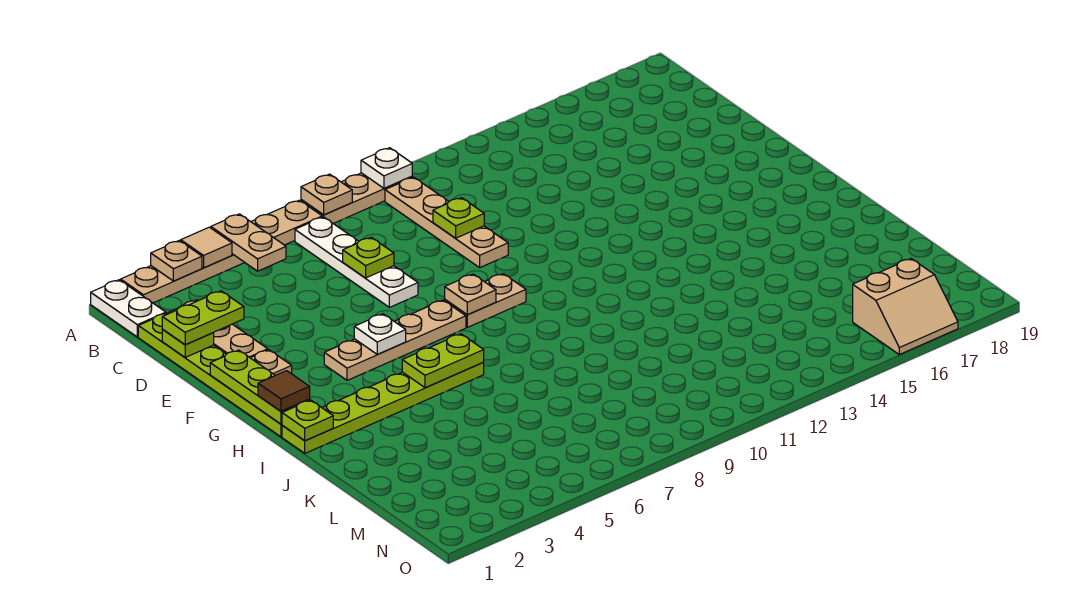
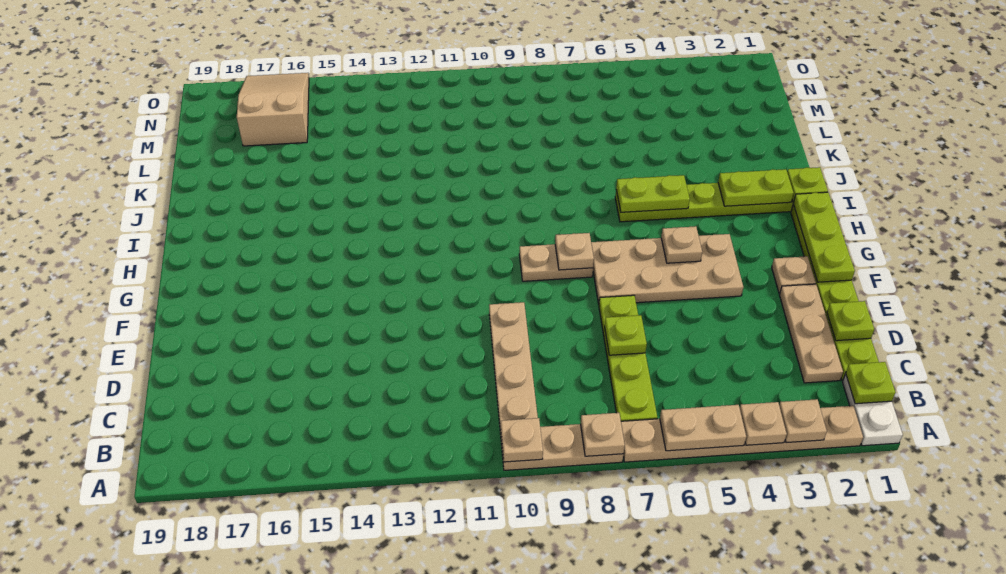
tan tile A4 level 2 -> tan plate A4 level 2
tan plate A5:B5 level 2 -> tan plate A5:A6 level 2
white plate A10 level 2 -> tan plate A10 level 2
white plate B7:E7 level 1 -> lime plate B7:E7 level 1
lime plate D1:D2 level 3 -> lime plate I2:I3 level 2
lime plate D10 level 2 -> lime plate B1 level 2
tan plate G4:G7 level 1 -> tan plate F4:G7 level 1
white plate G5 level 2 -> tan plate G5 level 2
brown tile H1 level 3 -> none
tan slope N16:O17 level 1 top N -> tan slope M16:O17 level 1 top M

